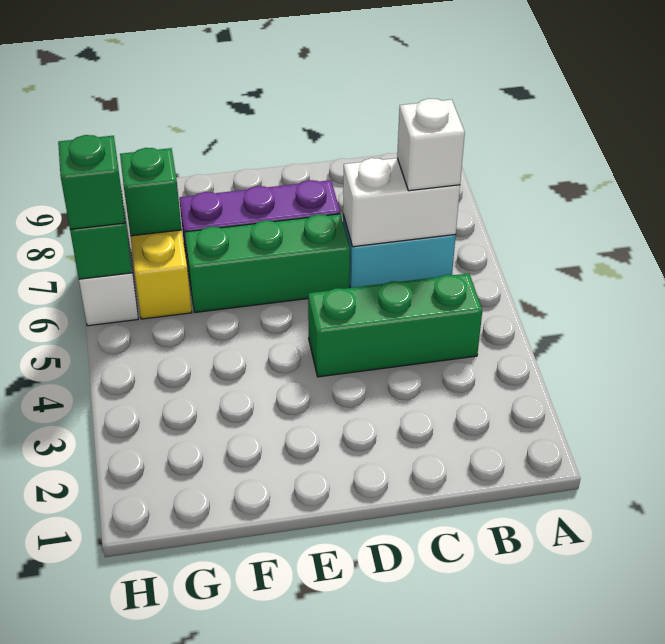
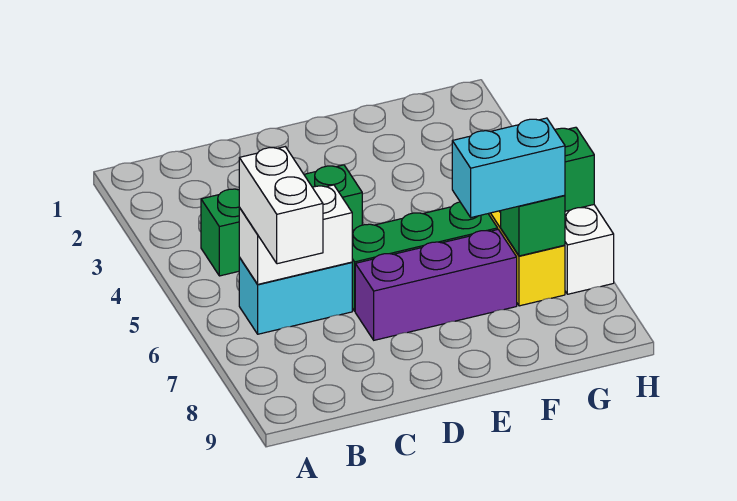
white brick B6 level 3 -> white brick B6:B7 level 3
none -> cyan brick F7:G7 level 3
green brick H6 level 3 -> none

